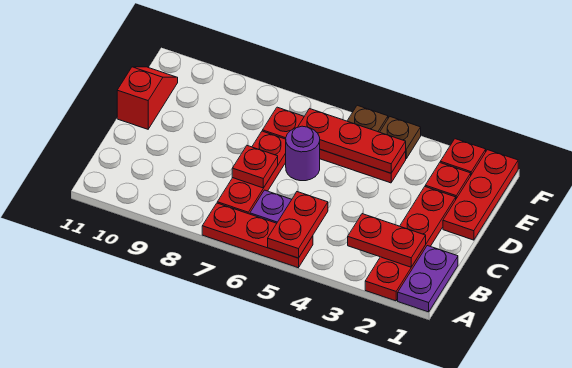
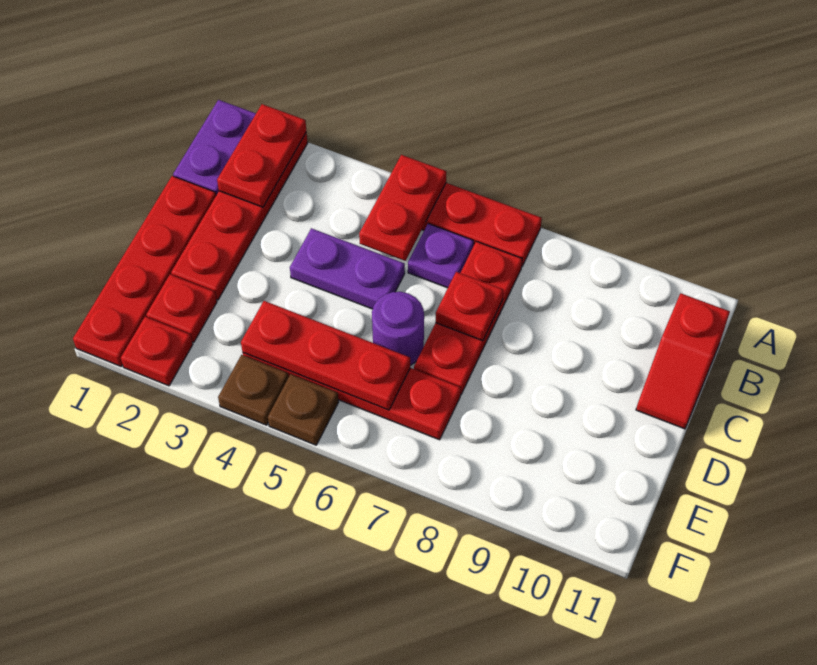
red plate B2:B3 level 2 -> red plate A2:B2 level 2
none -> purple plate C4:C5 level 1
red plate D1:F1 level 1 -> red plate C1:F1 level 1
red slope D11:E11 level 1 top D -> red slope B11:C11 level 1 top B

